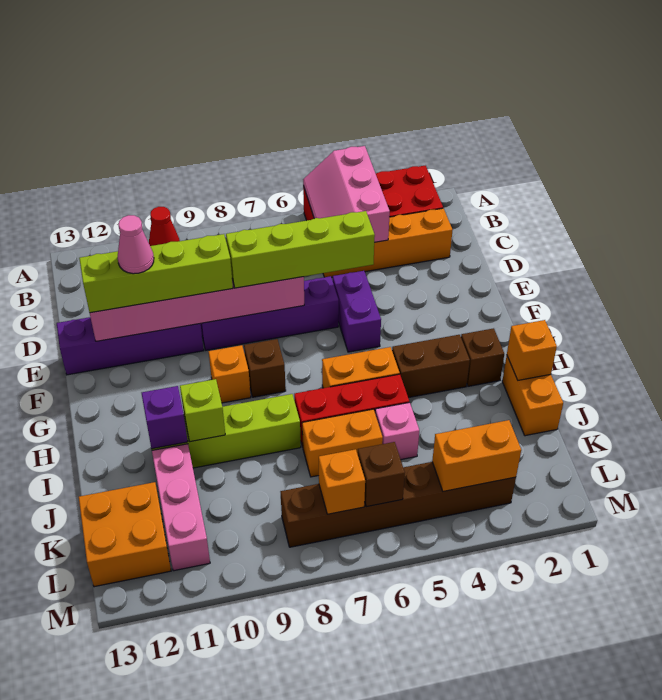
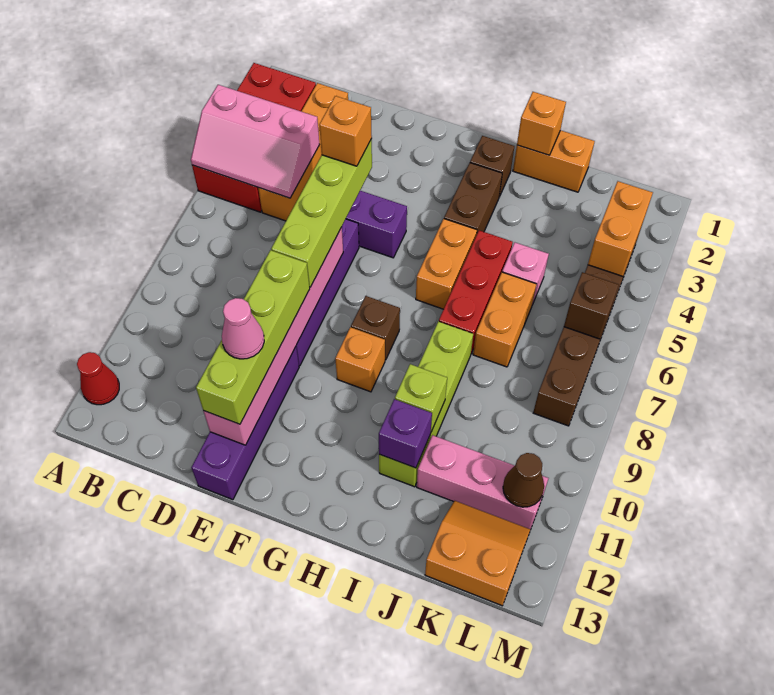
red cone A10 level 1 -> red cone A12 level 1
orange brick K12:L13 level 1 -> orange slope K12:L13 level 1 top 13
orange brick L7 level 2 -> orange brick E5 level 4
none -> brown cone L11 level 2

